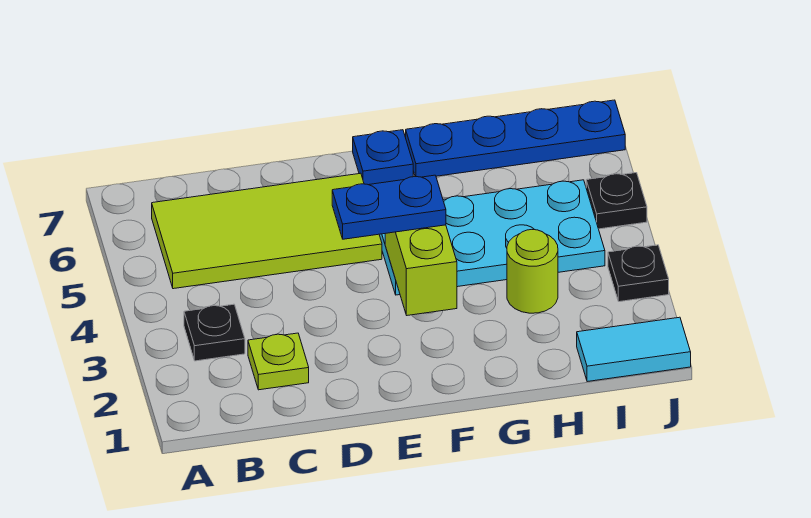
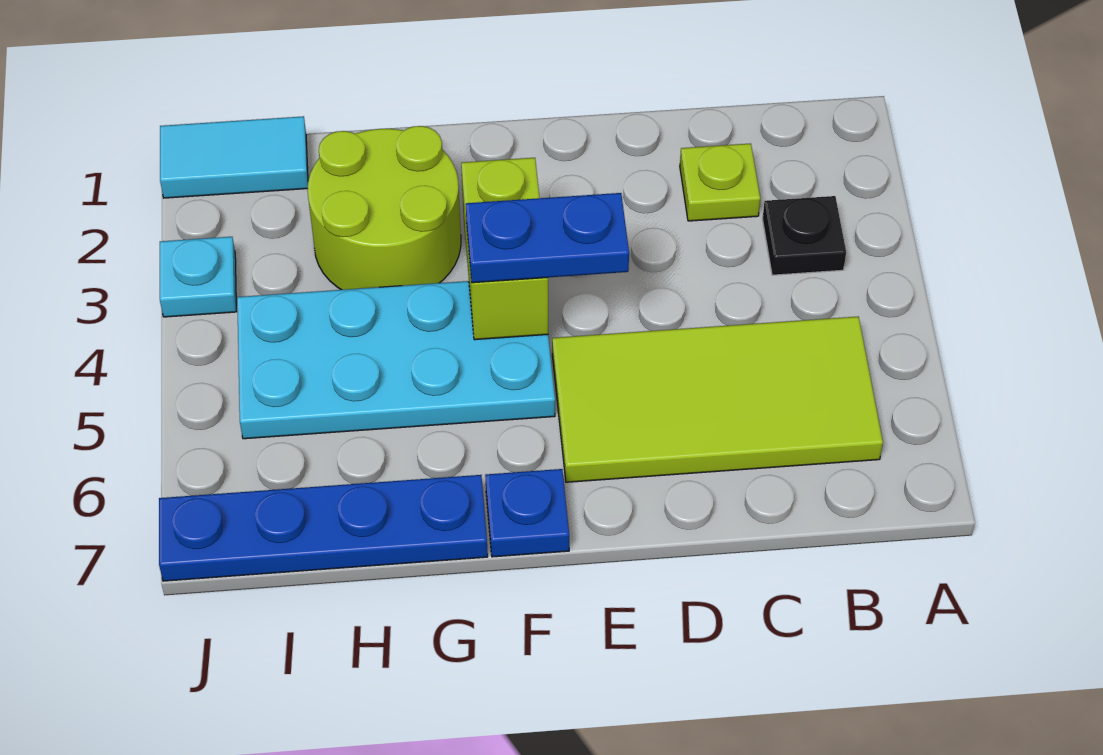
lime round brick H3 level 1 -> lime round brick G2:H3 level 1
black plate J3 level 1 -> cyan plate J3 level 1
black plate J5 level 1 -> none

